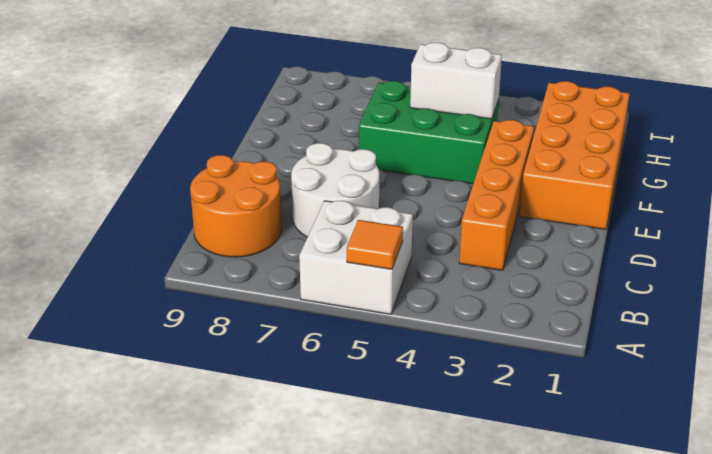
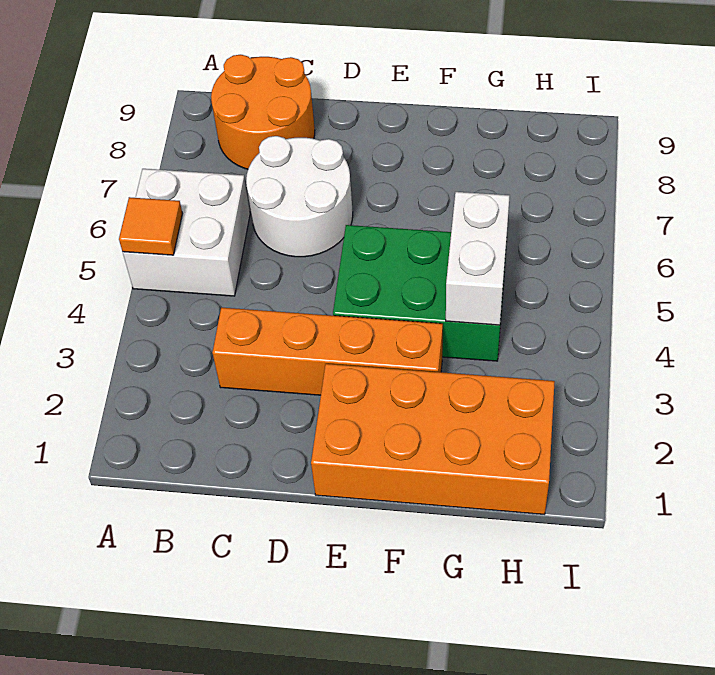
green brick F4:G6 level 1 -> green brick E4:G5 level 1

